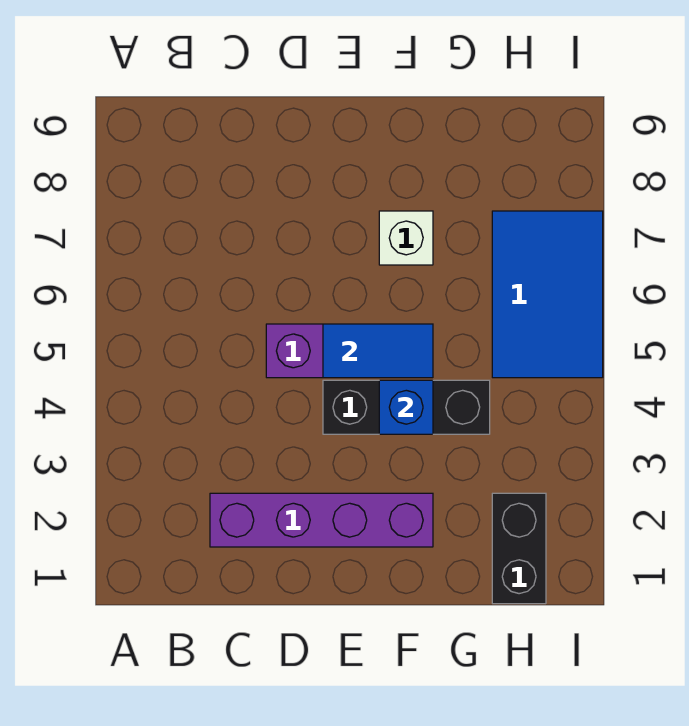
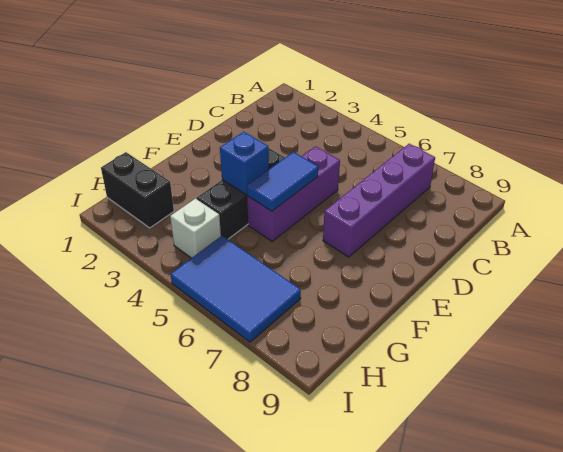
purple brick C2:F2 level 1 -> purple brick B7:E7 level 1
white brick F7 level 1 -> white brick H4 level 1

